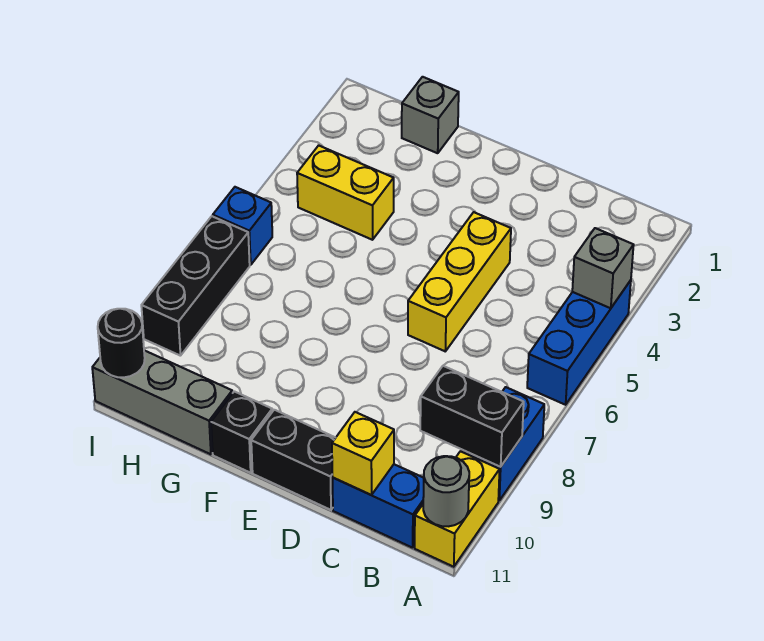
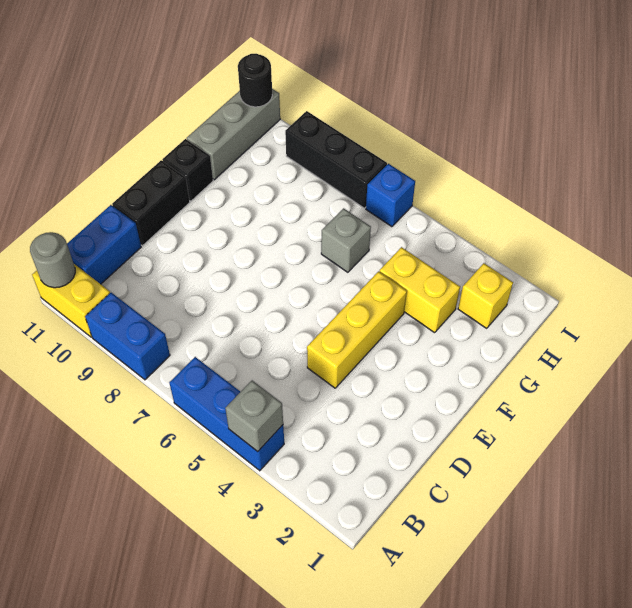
black brick A9:B9 level 2 -> none
yellow brick C11 level 2 -> yellow brick H2 level 1
yellow brick D4:D6 level 1 -> yellow brick D4:F4 level 1
grey brick G1 level 1 -> grey brick G6 level 1
yellow brick G4:H4 level 1 -> yellow brick G3:G4 level 1

